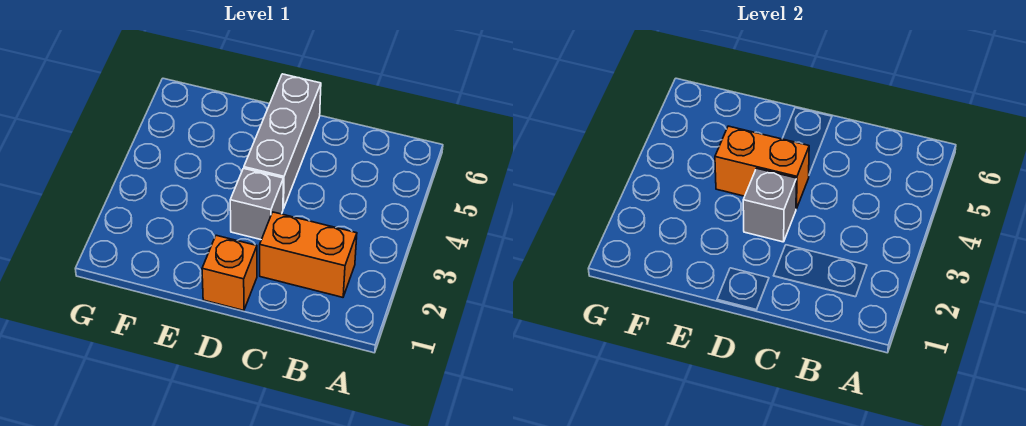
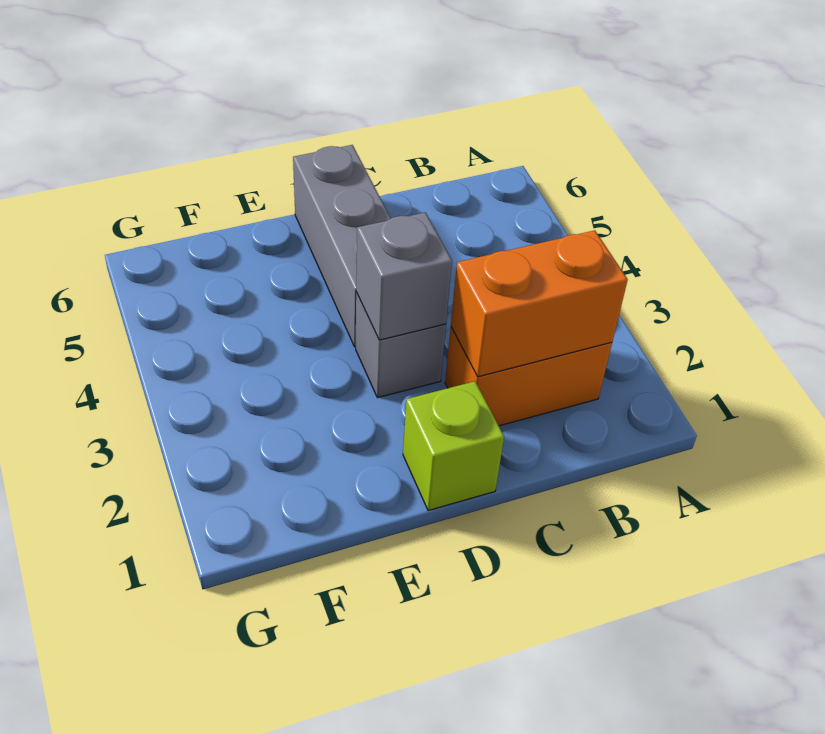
orange brick D1 level 1 -> lime brick D1 level 1
orange brick D4:E4 level 2 -> orange brick B2:C2 level 2

